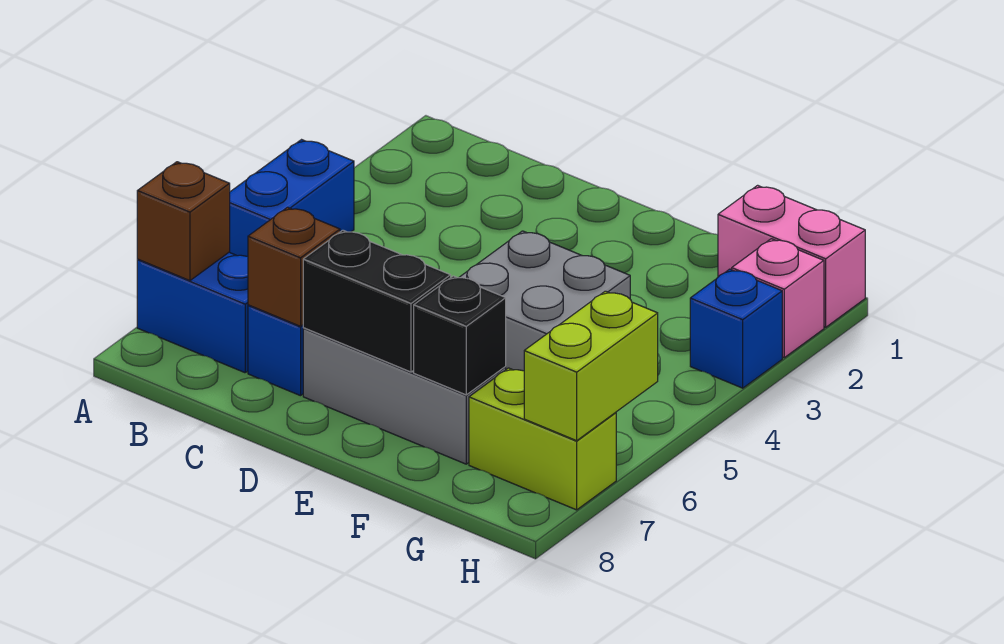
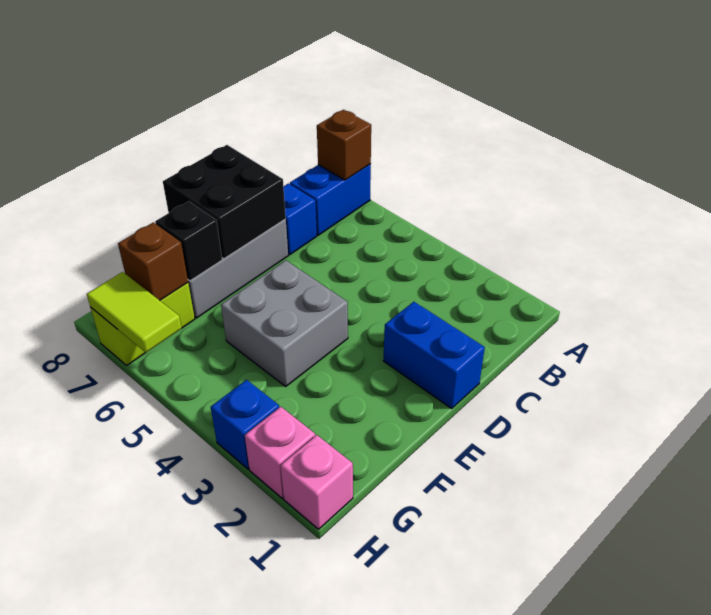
blue brick A4:A5 level 1 -> blue brick D1:D2 level 1
brown brick C7 level 2 -> brown brick G7 level 2
black brick D7:E7 level 2 -> black brick D7:E8 level 2
pink brick G1:H1 level 1 -> pink brick H1 level 1
lime brick H6:H7 level 2 -> lime tile H6:H7 level 2

